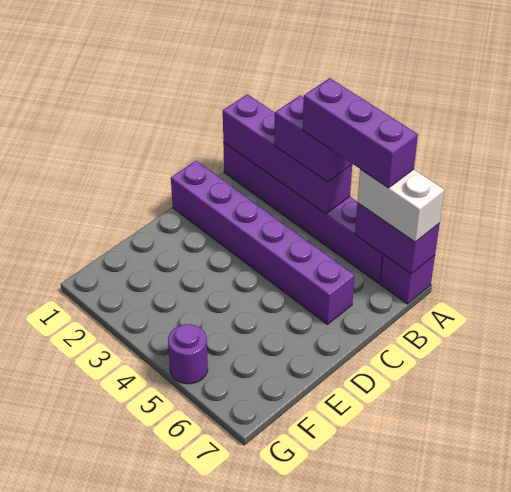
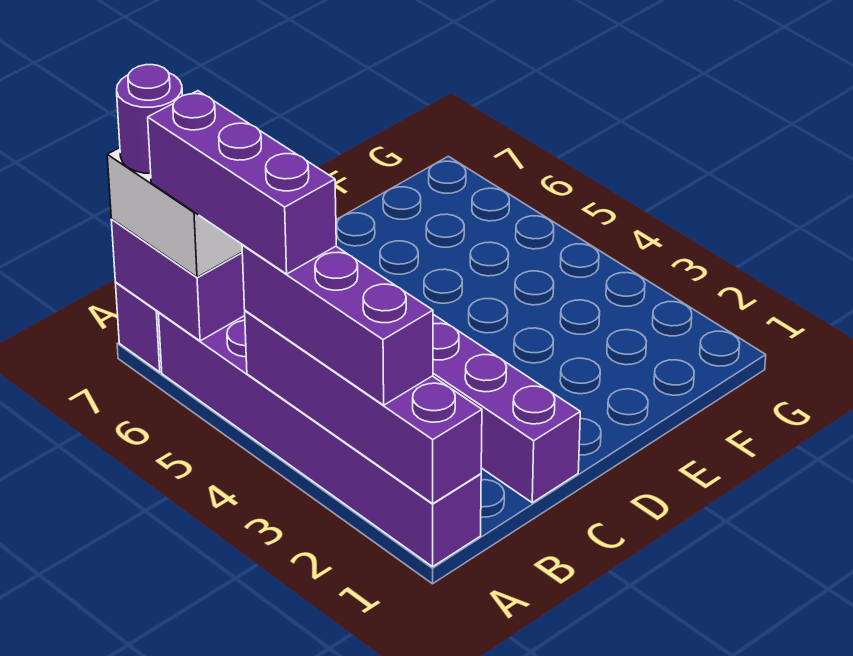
purple brick A3:A4 level 3 -> purple brick A2:A4 level 3
purple round brick G5 level 1 -> purple round brick A7 level 4

